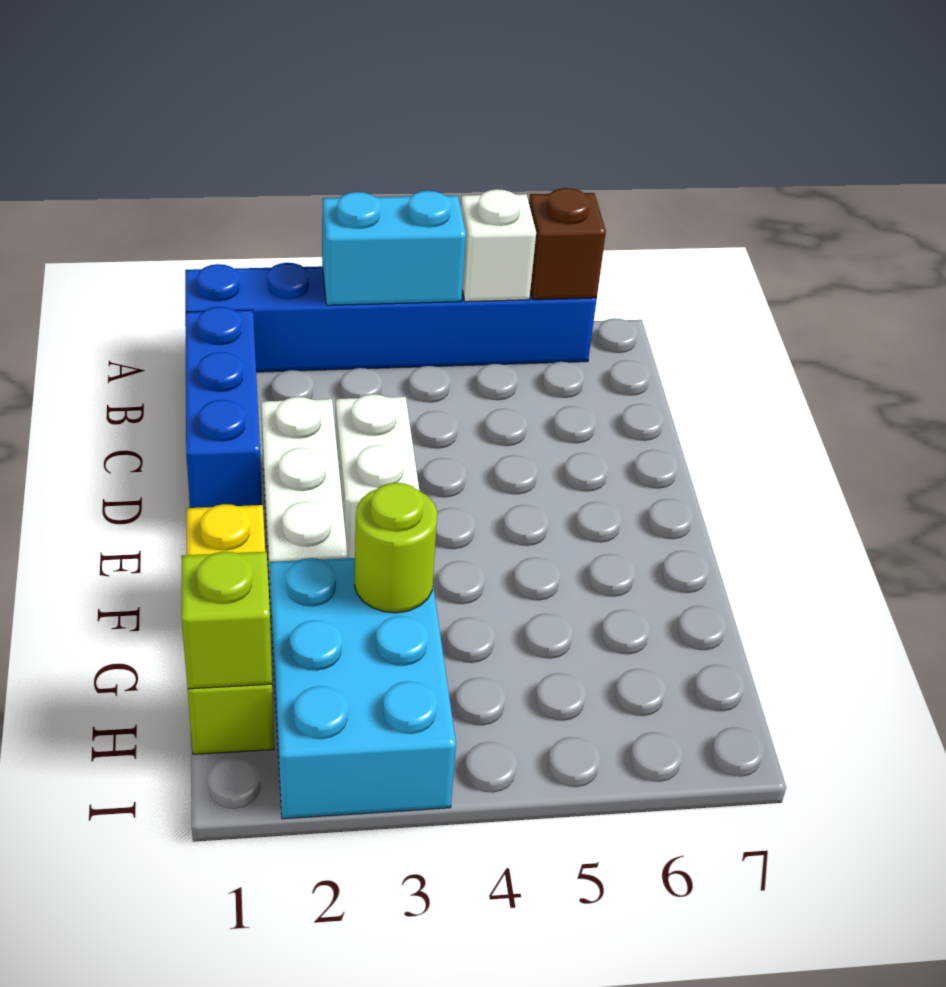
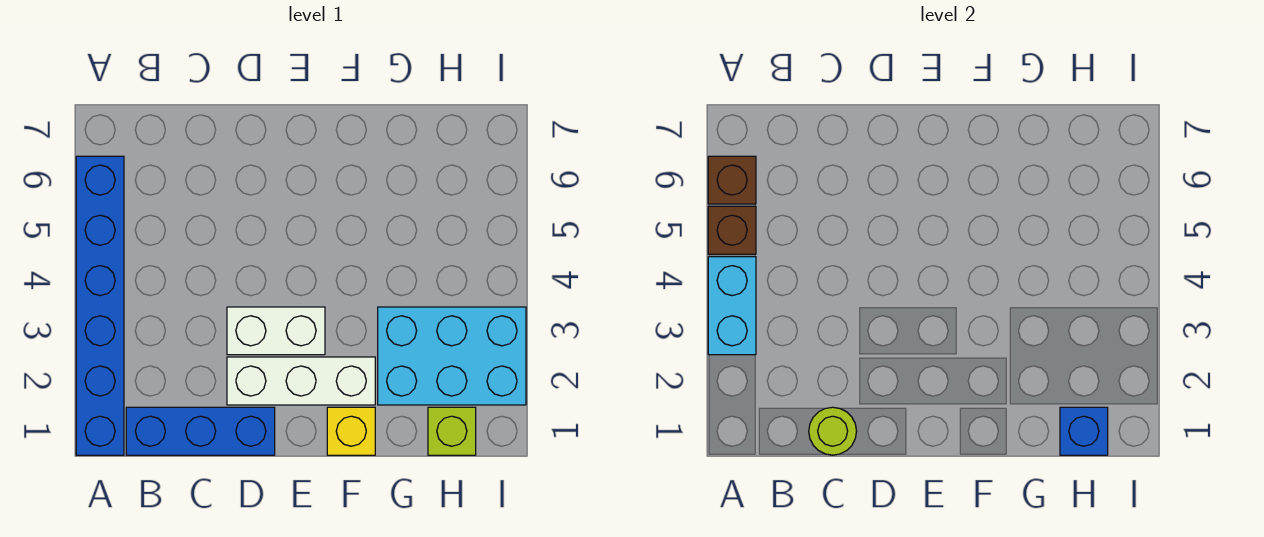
white brick A5 level 2 -> brown brick A5 level 2
lime round brick G3 level 2 -> lime round brick C1 level 2
lime brick H1 level 2 -> blue brick H1 level 2

